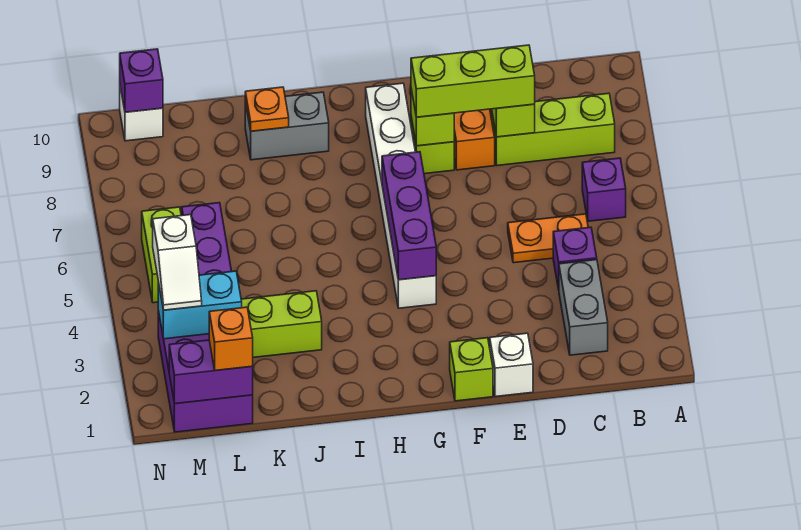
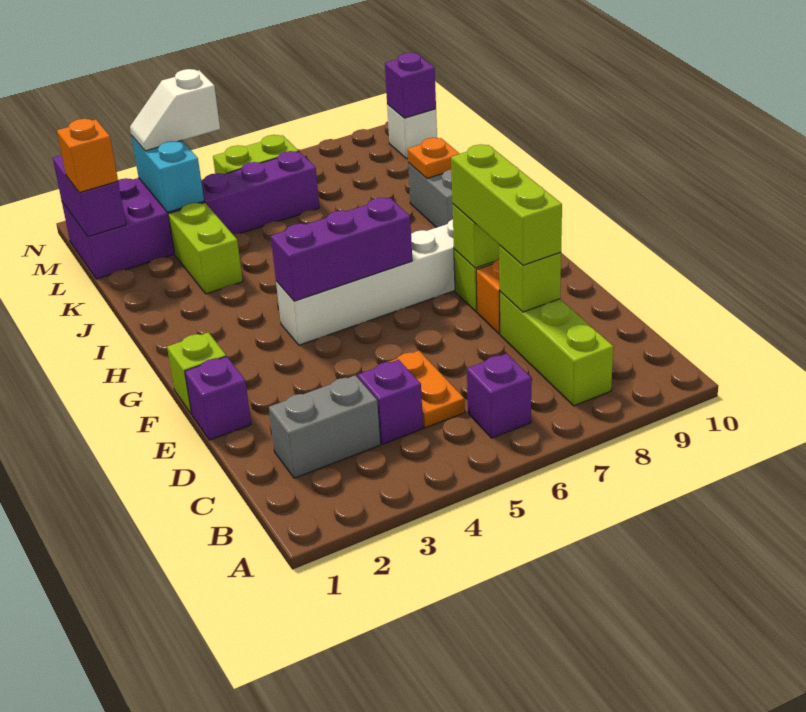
white brick E1 level 1 -> purple brick E1 level 1

